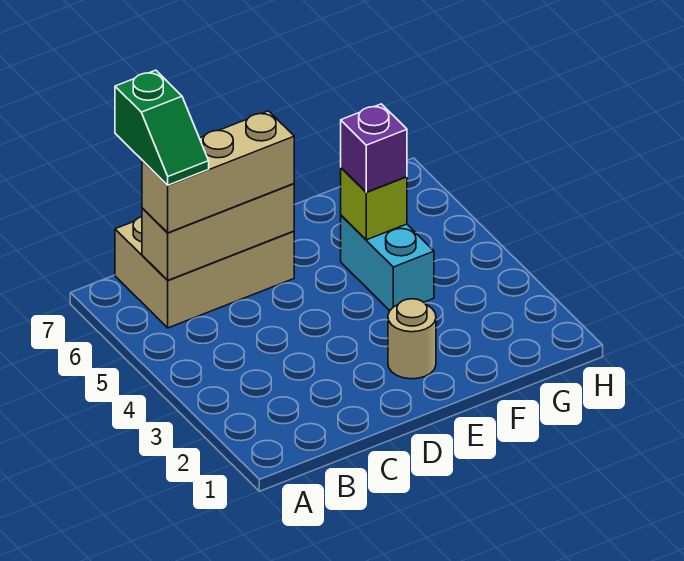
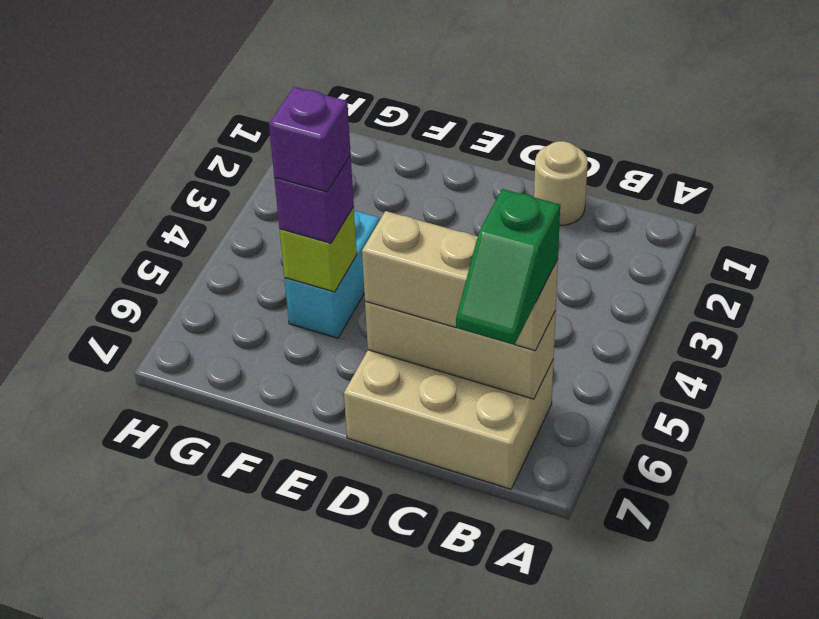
green slope B6:B7 level 4 top 7 -> green slope B6:B7 level 4 top 6
tan round brick E2 level 1 -> tan round brick C1 level 1
none -> purple brick F5 level 4

